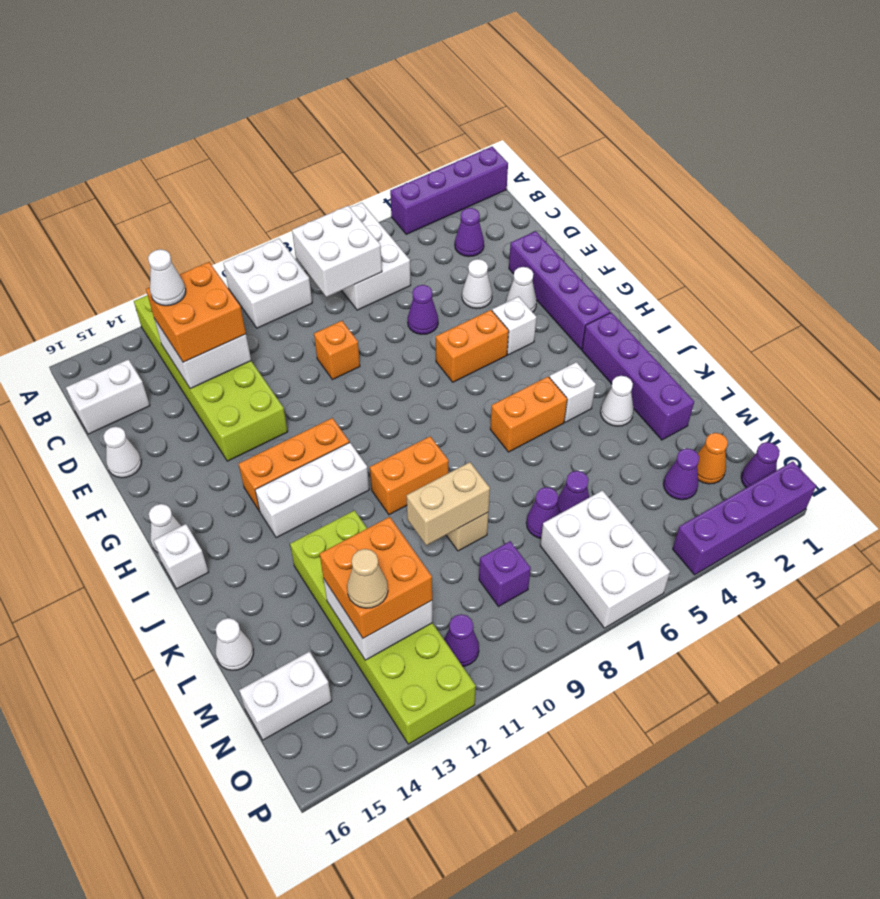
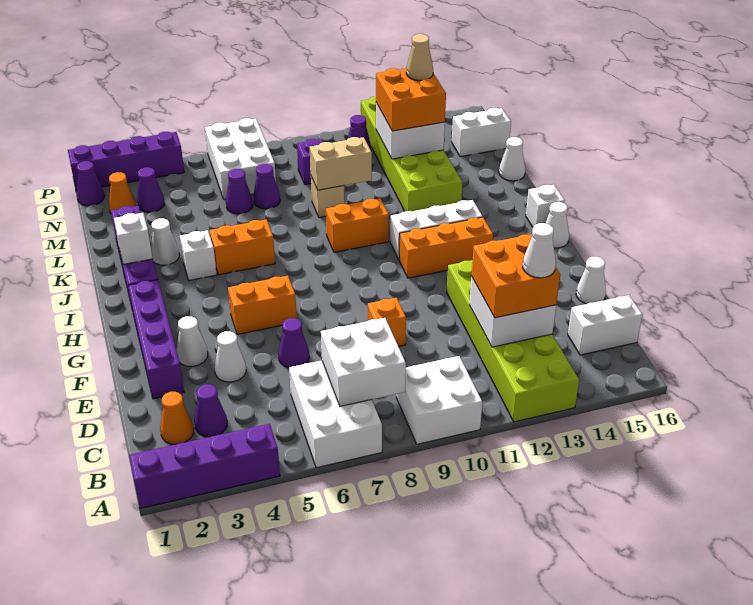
none -> orange cone C2 level 1
white brick G4 level 1 -> white brick J2 level 2

